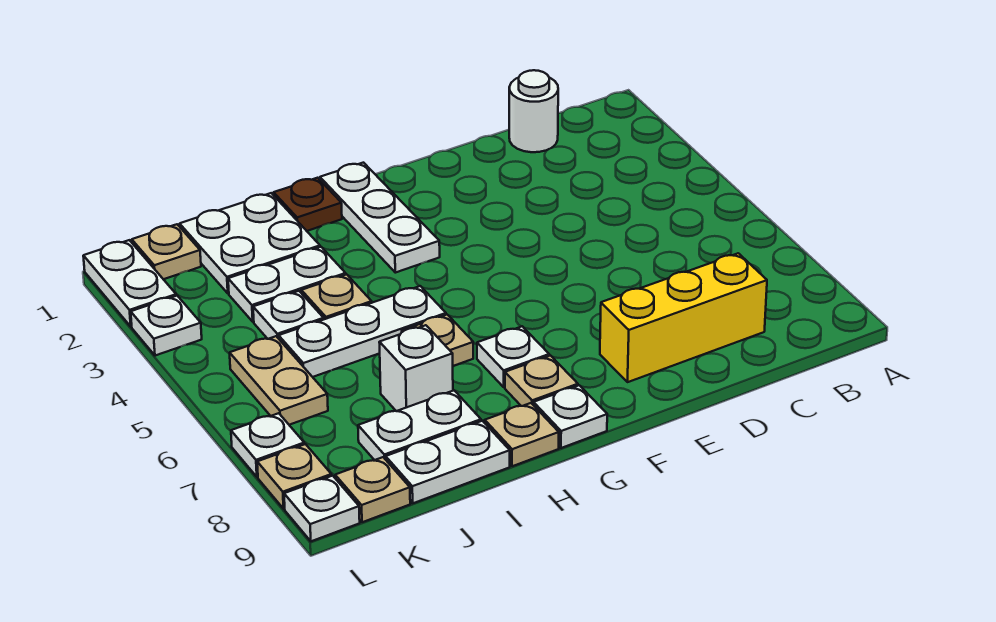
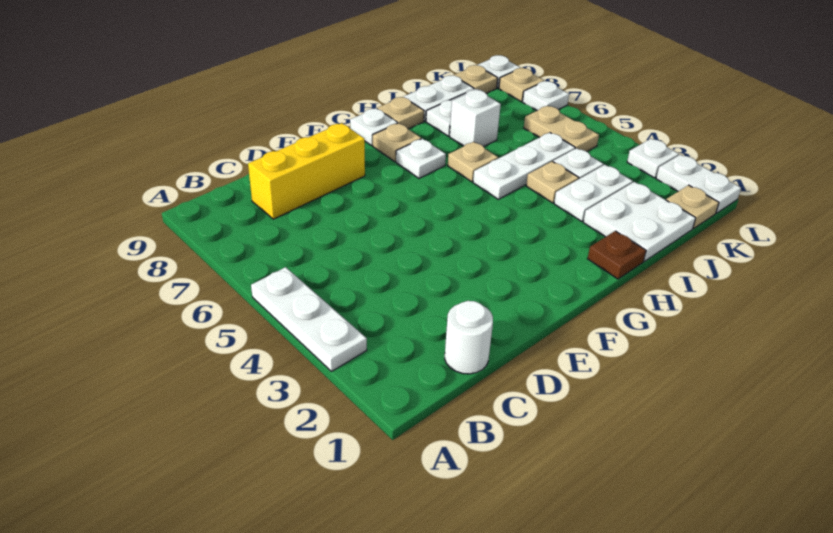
white plate G1:G3 level 1 -> white plate A3:A5 level 1

